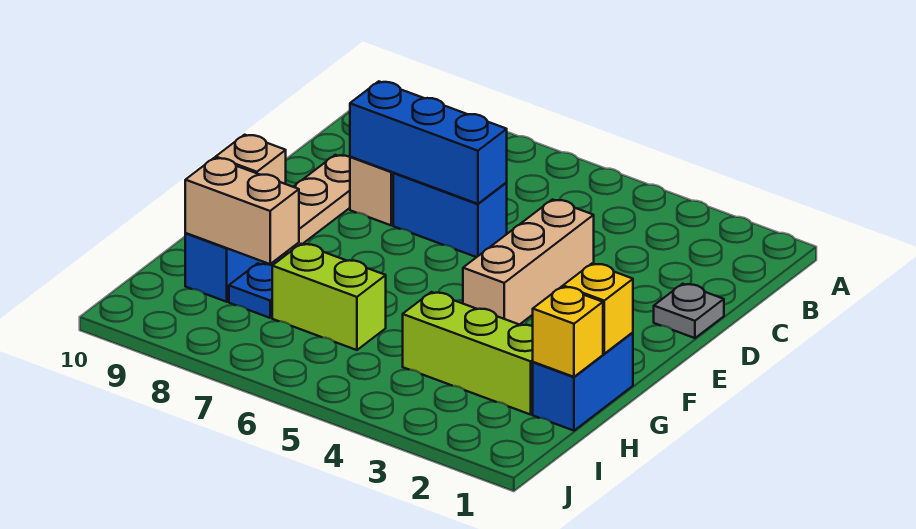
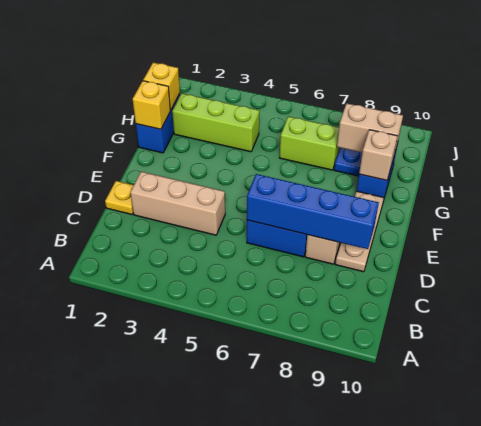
grey plate D1 level 1 -> yellow plate D1 level 1
tan brick D4:F4 level 1 -> tan brick D2:D4 level 1
blue brick D6:D8 level 2 -> blue brick D6:D9 level 2

